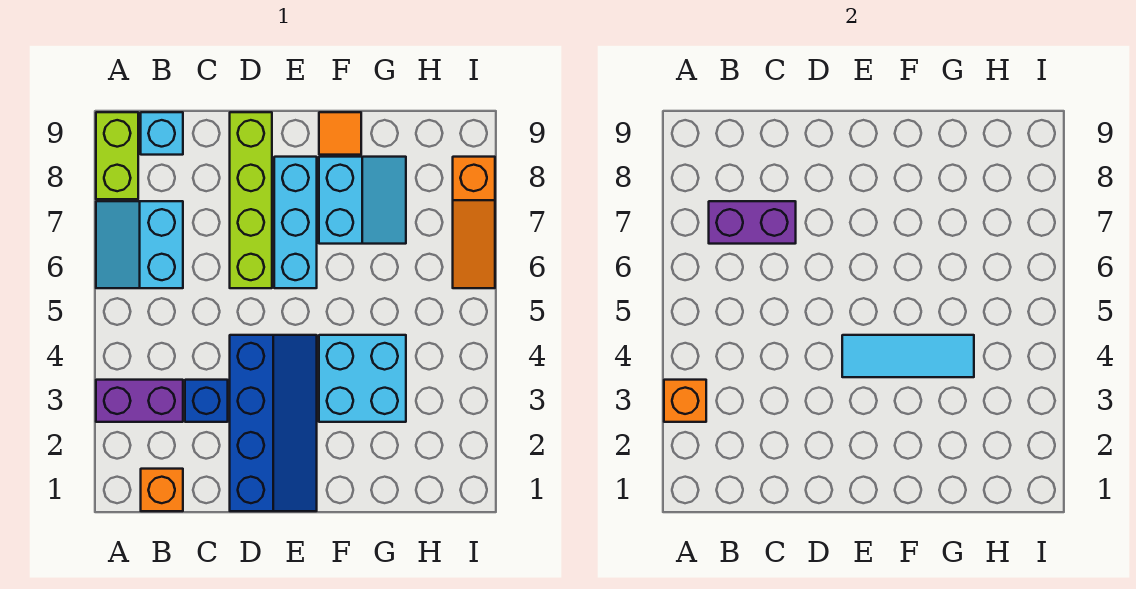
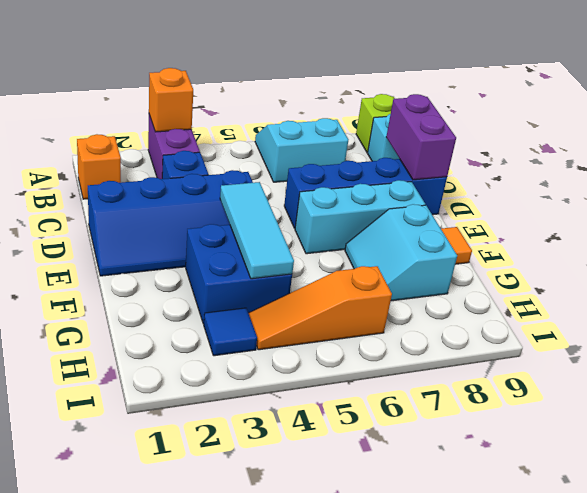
lime brick A8:A9 level 1 -> lime brick A9 level 1
purple brick B7:C7 level 2 -> purple brick C9:D9 level 2
lime brick D6:D9 level 1 -> blue brick D6:D9 level 1
cyan brick F3:G4 level 1 -> blue brick F3:G4 level 1
cyan slope F7:G8 level 1 top F -> cyan slope F7:G8 level 1 top 8
none -> blue tile H3 level 1
orange slope I6:I8 level 1 top 8 -> orange slope H4:H6 level 1 top 6

